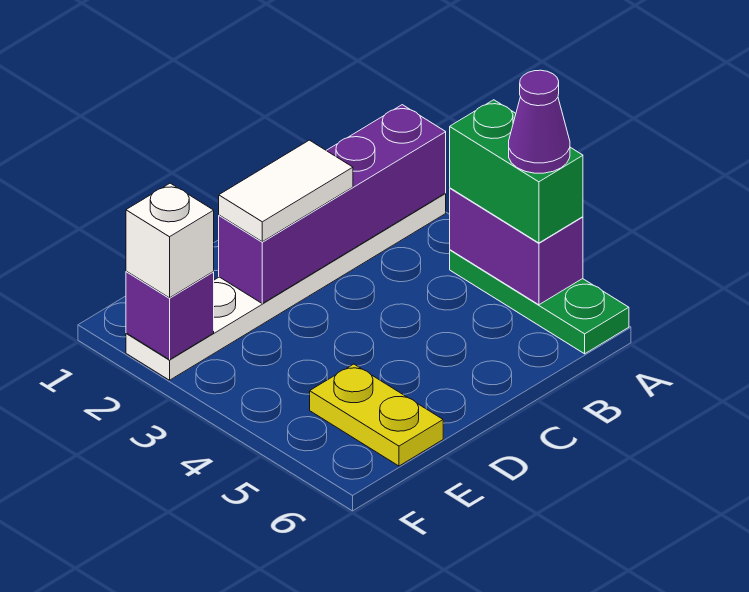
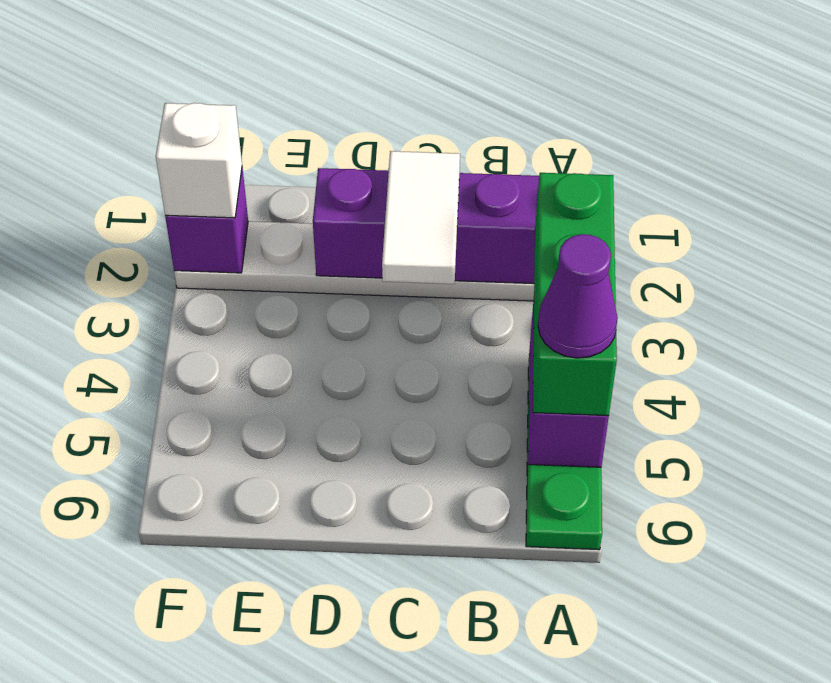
green brick A4:A5 level 3 -> green brick A3:A5 level 3
white tile C2:D2 level 3 -> white tile C2:C3 level 3
yellow plate E5:E6 level 1 -> none

